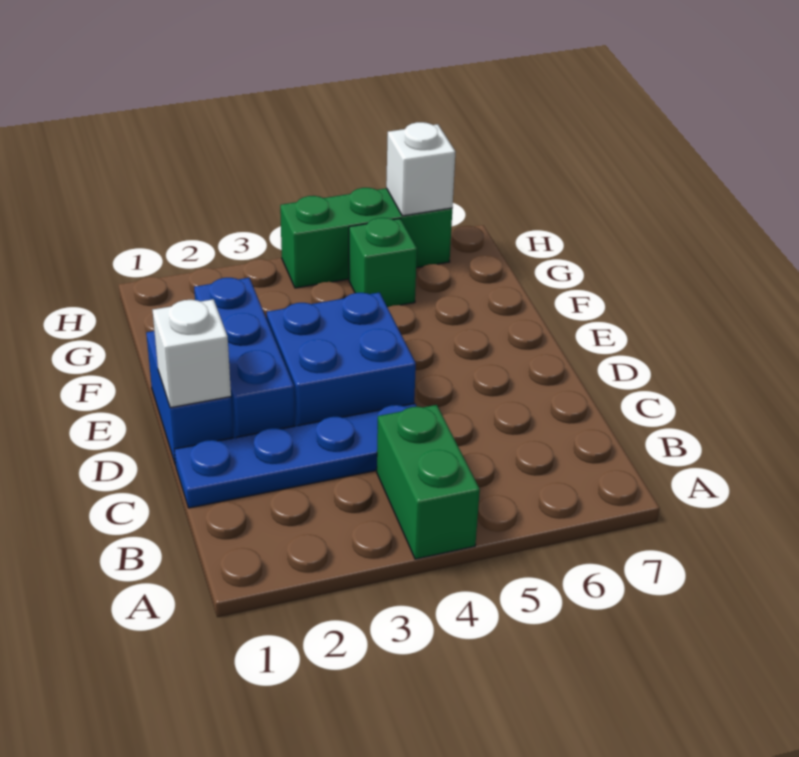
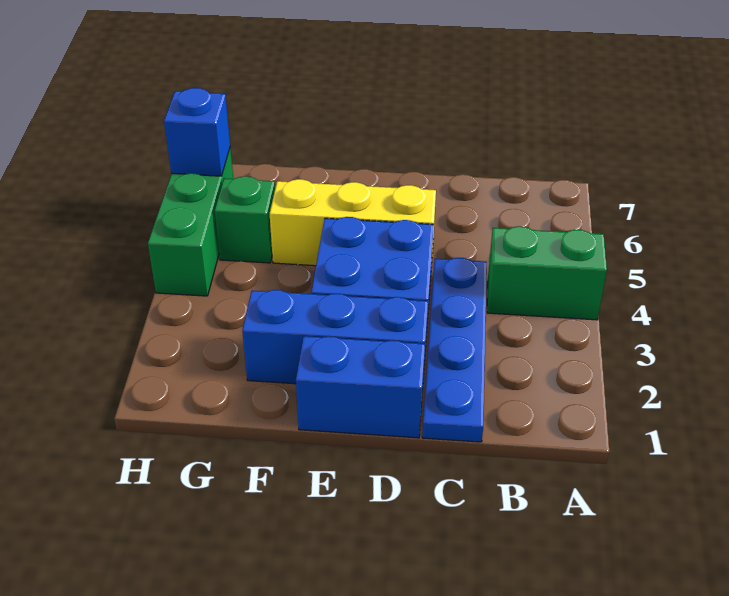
white brick D1 level 2 -> none
none -> yellow brick D5:F5 level 1
white brick H6 level 2 -> blue brick H6 level 2

